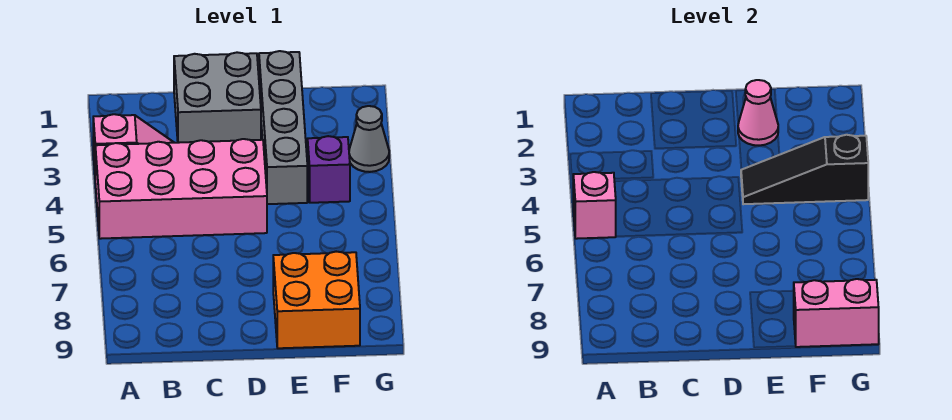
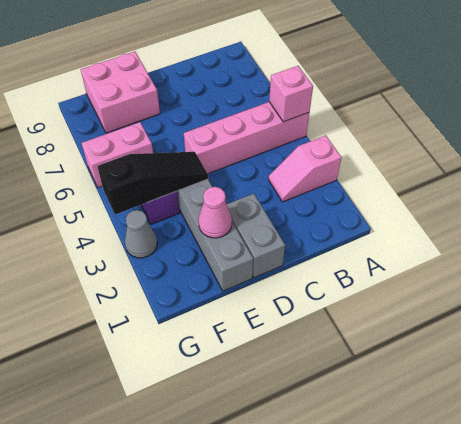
pink brick A4:D5 level 1 -> pink brick A5:D5 level 1
grey brick C1:D2 level 1 -> grey brick D1:D2 level 1
orange brick E8:F9 level 1 -> pink brick E8:F9 level 1
pink brick F9:G9 level 2 -> pink brick F6:G6 level 1

